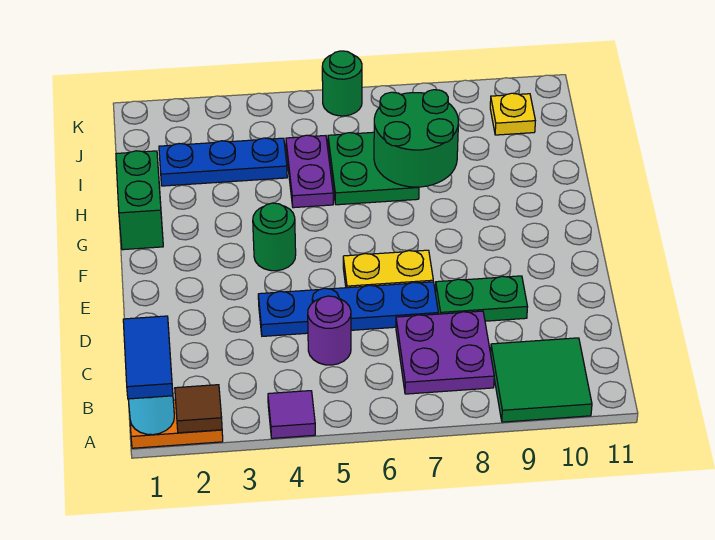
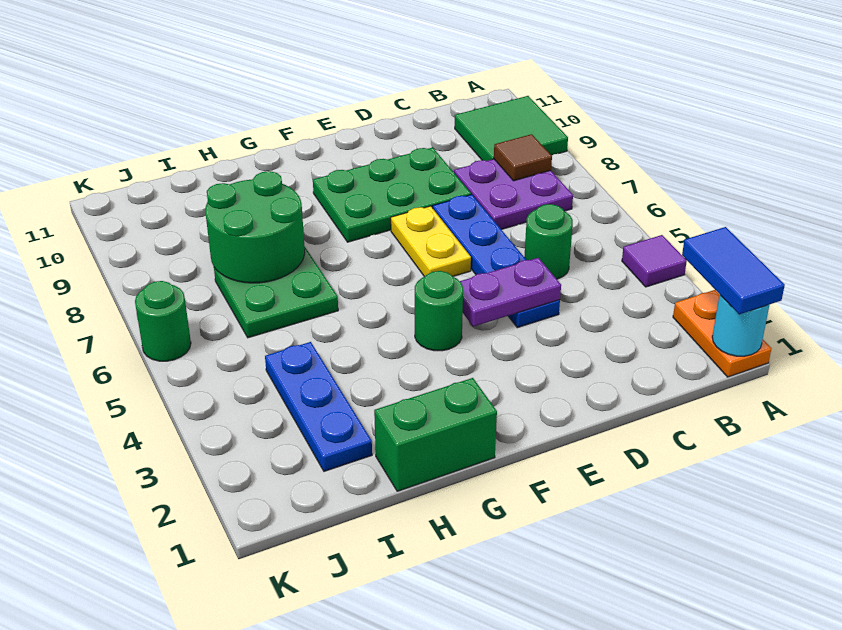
blue tile A1:B1 level 3 -> blue tile A1:A2 level 3
brown tile A2 level 2 -> brown tile B8 level 2
purple round brick C5 level 1 -> green round brick C5 level 1
green plate D8:D9 level 1 -> green plate D8:F9 level 1
purple plate H5:I5 level 1 -> purple plate D4:E4 level 2
yellow plate J10 level 1 -> none

